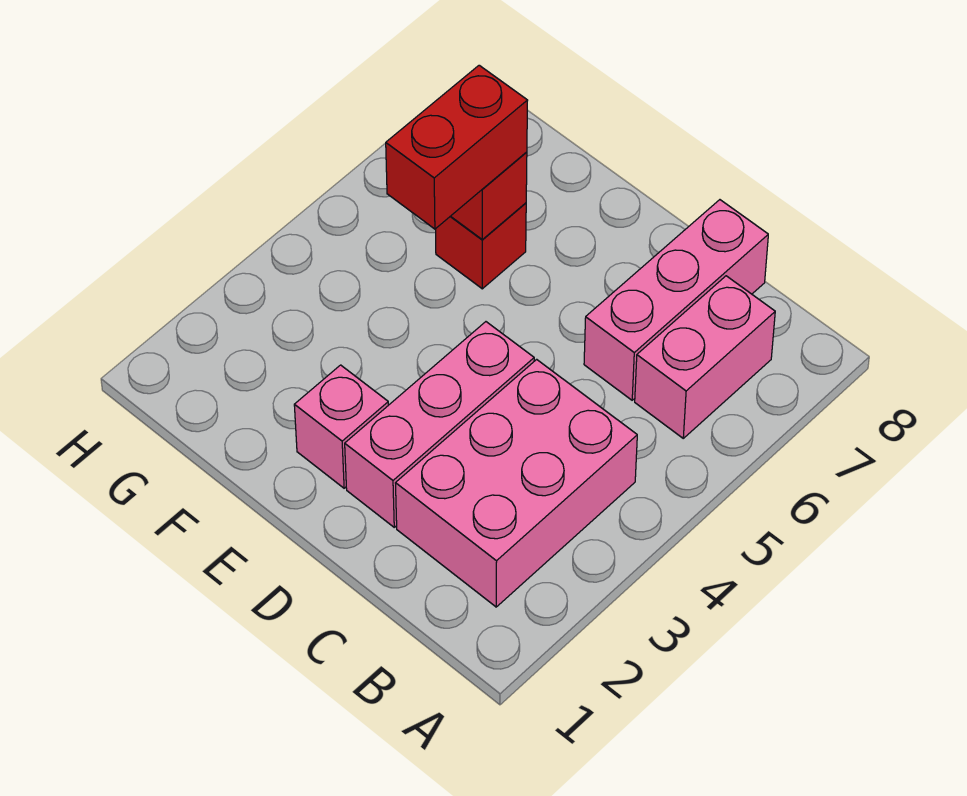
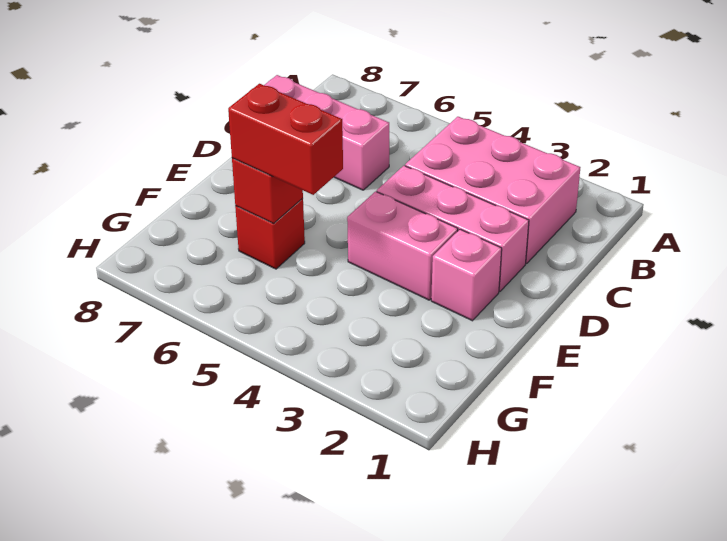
pink brick B6:B7 level 1 -> pink brick E3:E4 level 1

